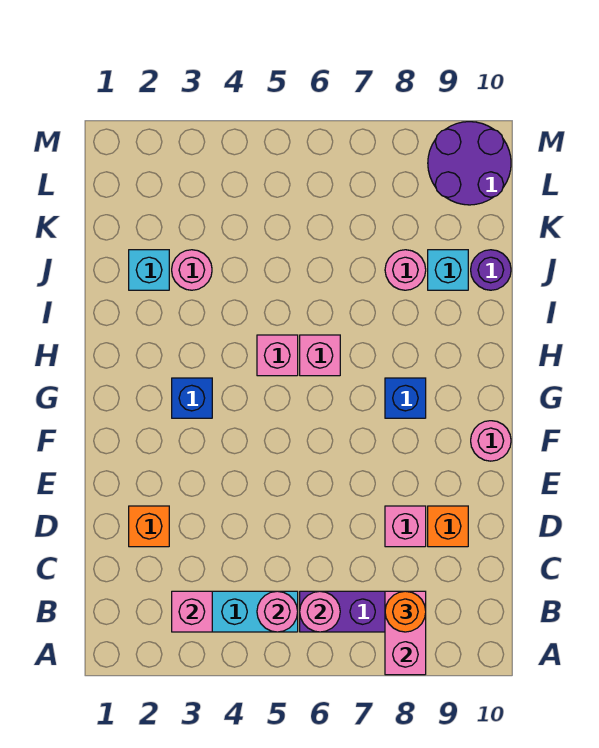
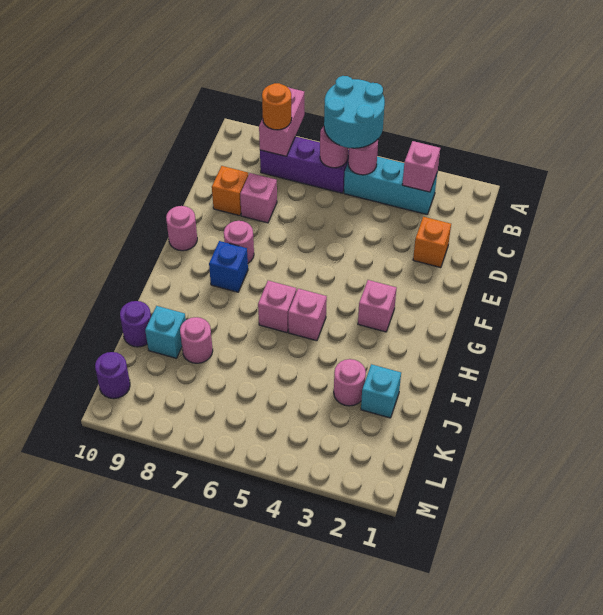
none -> cyan round brick A5:B6 level 3
none -> pink round brick F8 level 1
blue brick G3 level 1 -> pink brick G3 level 1
purple round brick L9:M10 level 1 -> purple round brick L10 level 1

